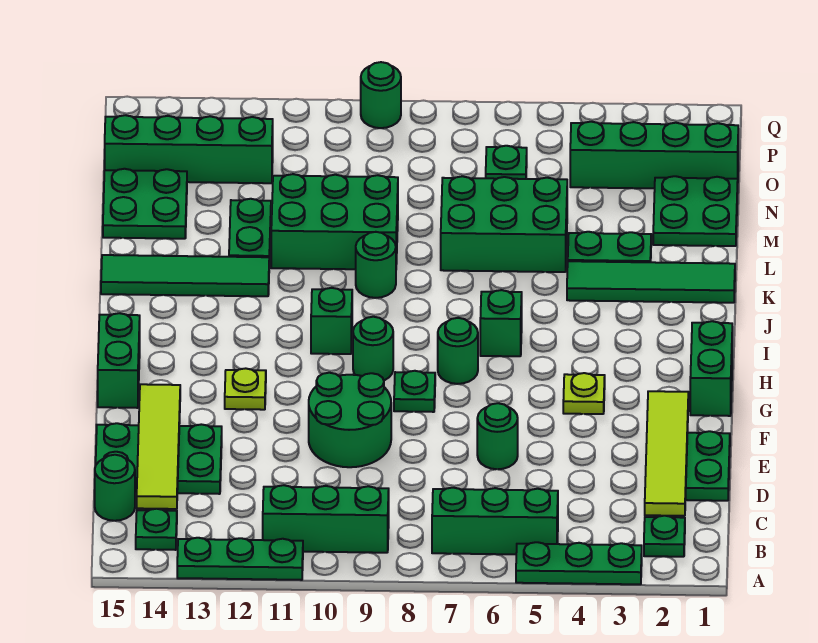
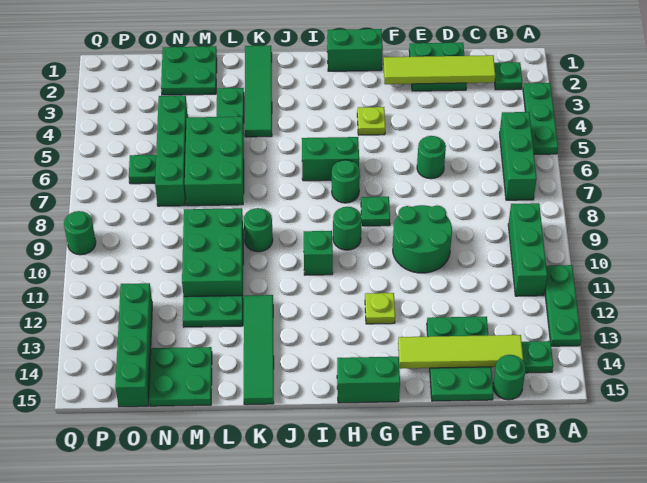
green brick I6 level 1 -> green brick H6:I6 level 1
green brick O1:O4 level 1 -> green brick N4:N7 level 1

